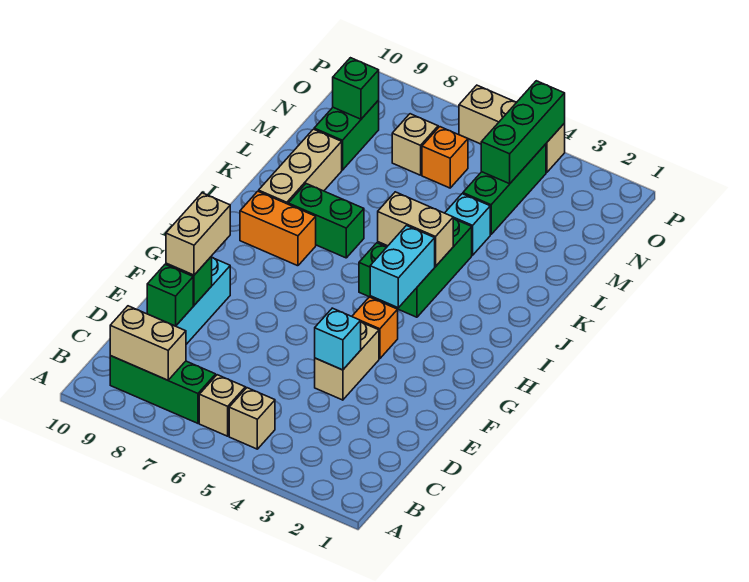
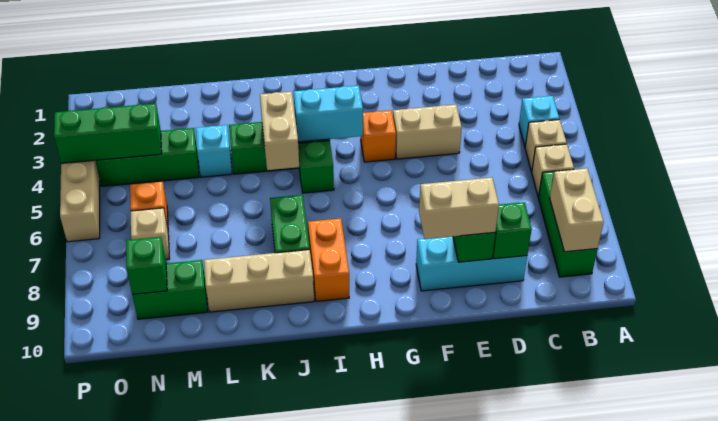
cyan brick E4 level 2 -> cyan brick B4 level 1

